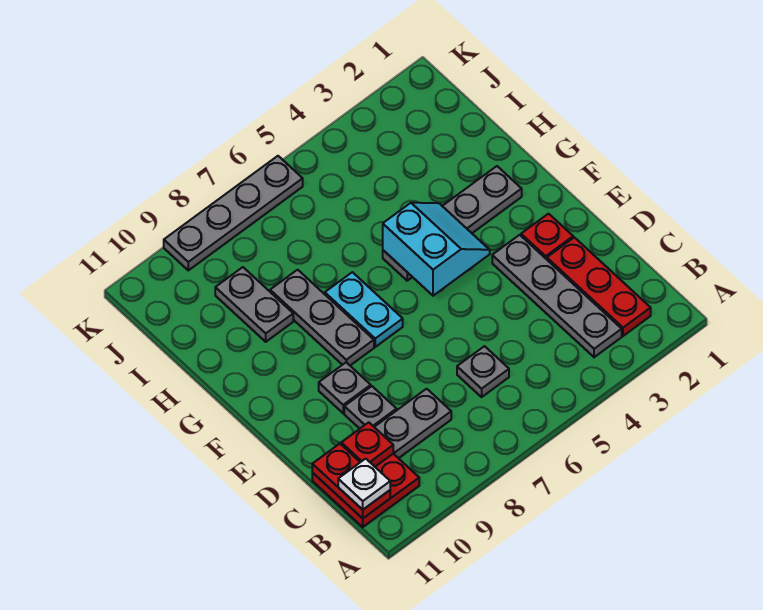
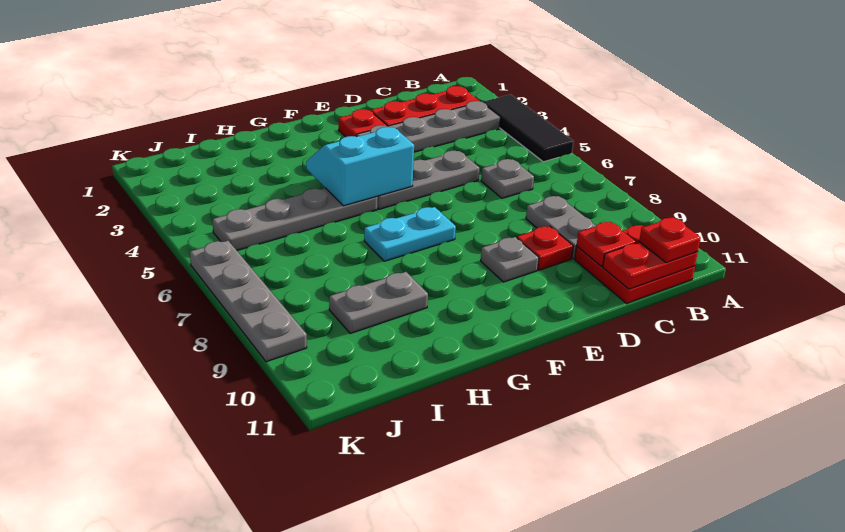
none -> black tile A3:A5 level 1
white plate B11 level 3 -> red plate B11 level 3
grey plate D9 level 1 -> red plate D9 level 1
grey plate F8:H8 level 1 -> grey plate D5:F5 level 1
grey plate G2:G5 level 1 -> grey plate G5:J5 level 1

